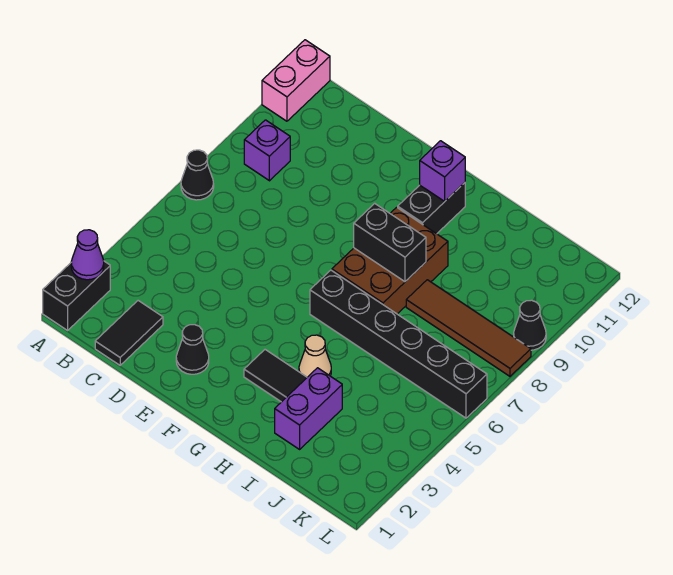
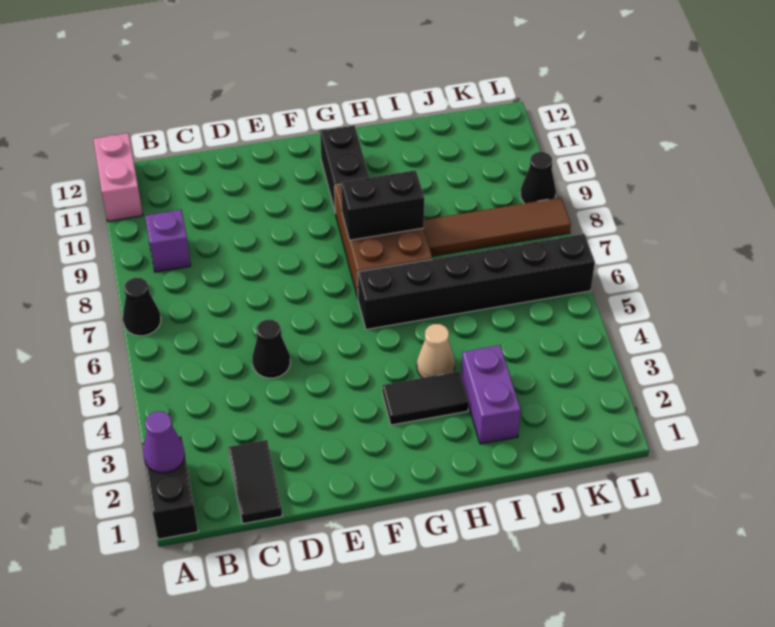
black cone E2 level 1 -> black cone D5 level 1
purple brick G11 level 2 -> none

